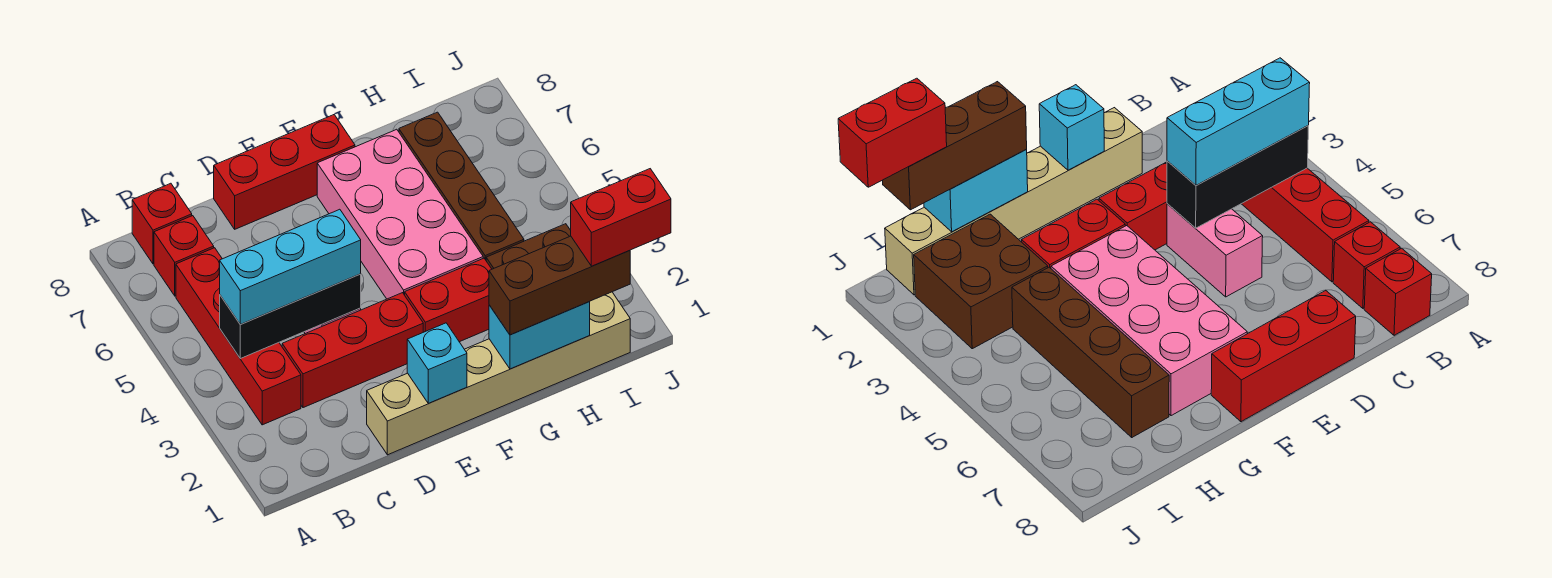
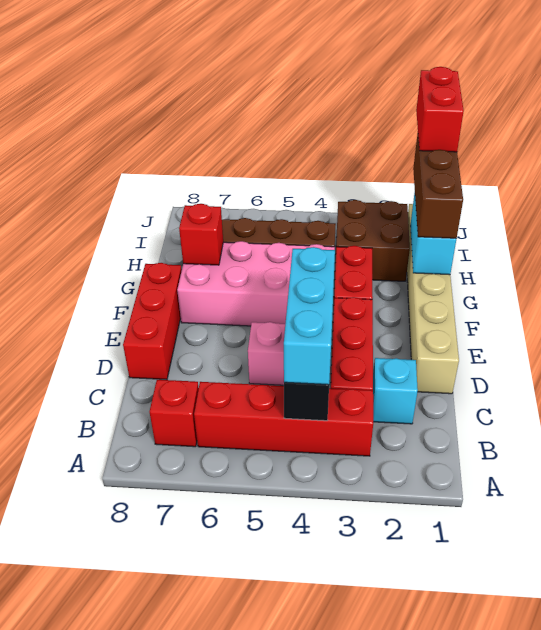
red brick B8 level 1 -> red brick G7 level 2
cyan brick E1 level 2 -> cyan brick C2 level 1

